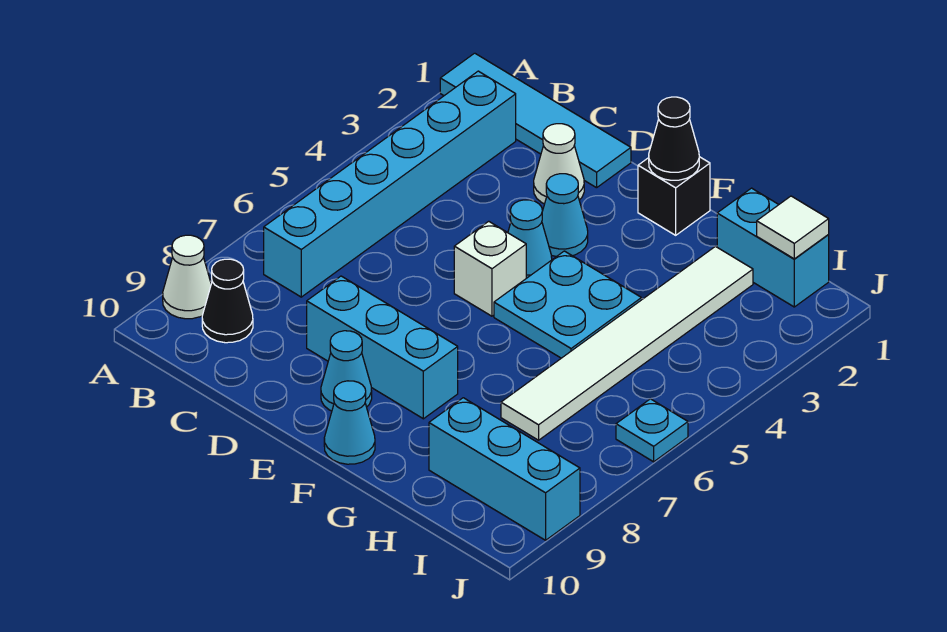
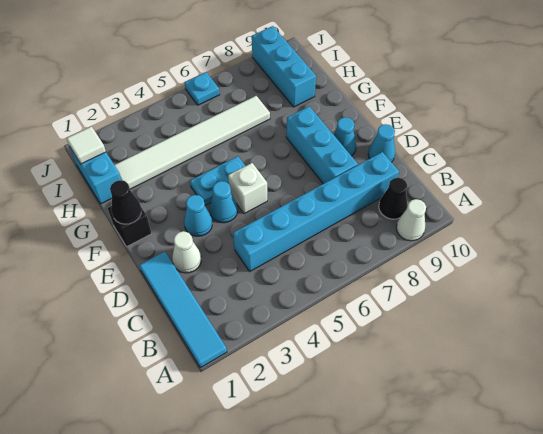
cyan brick B2:B7 level 1 -> cyan brick C4:C9 level 1
cyan plate F4:G5 level 1 -> cyan plate F4:F5 level 1
cyan cone F10 level 1 -> cyan cone D10 level 1

